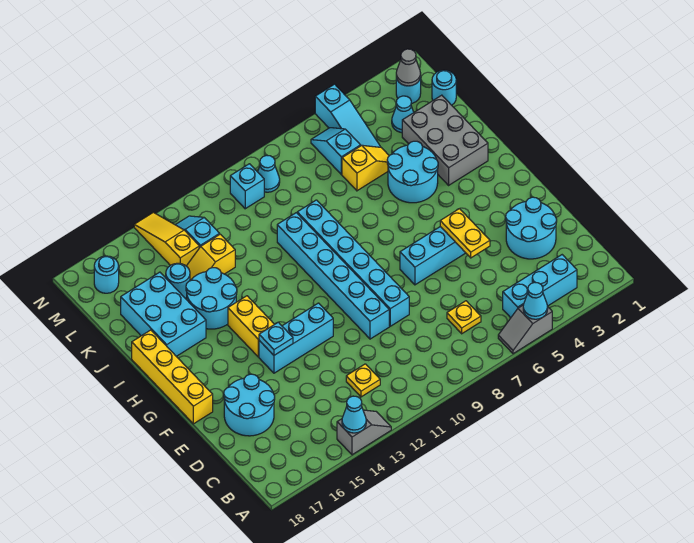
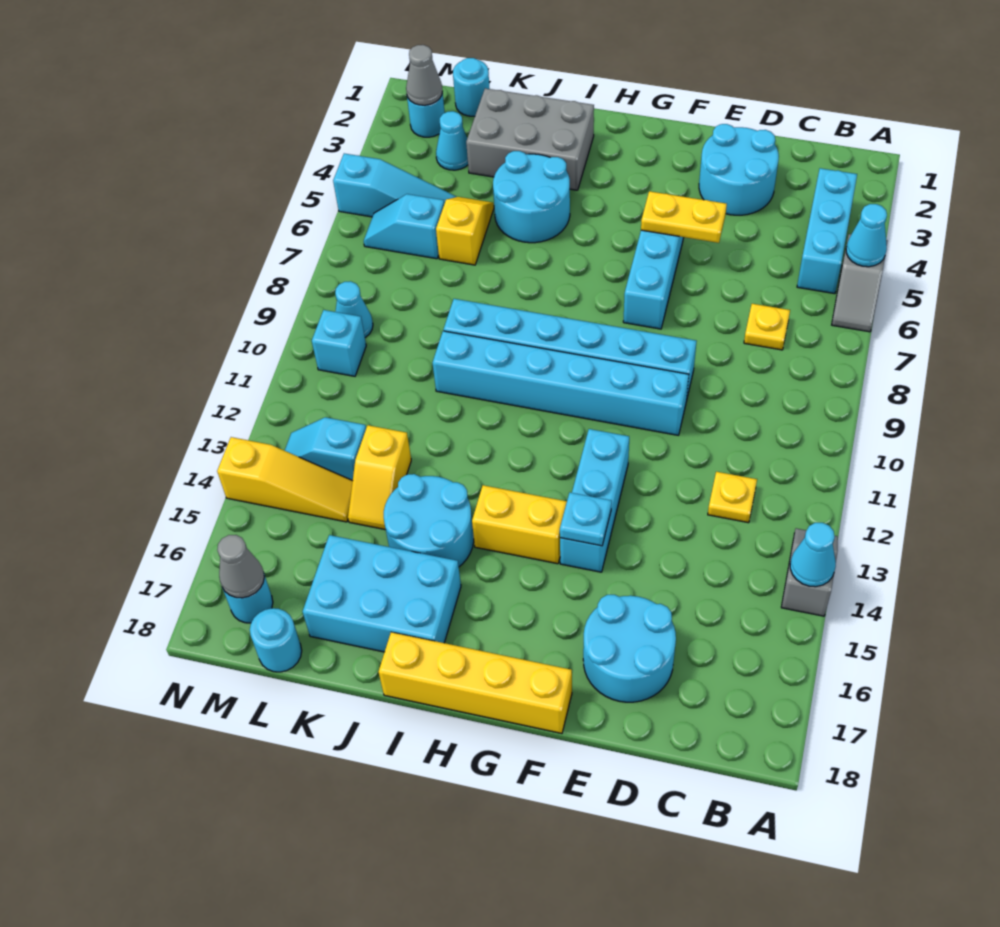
cyan round brick K15 level 1 -> cyan round brick L18 level 1
yellow slope L14:N14 level 1 top L -> yellow slope L14:N14 level 1 top N
none -> grey cone M17 level 2

